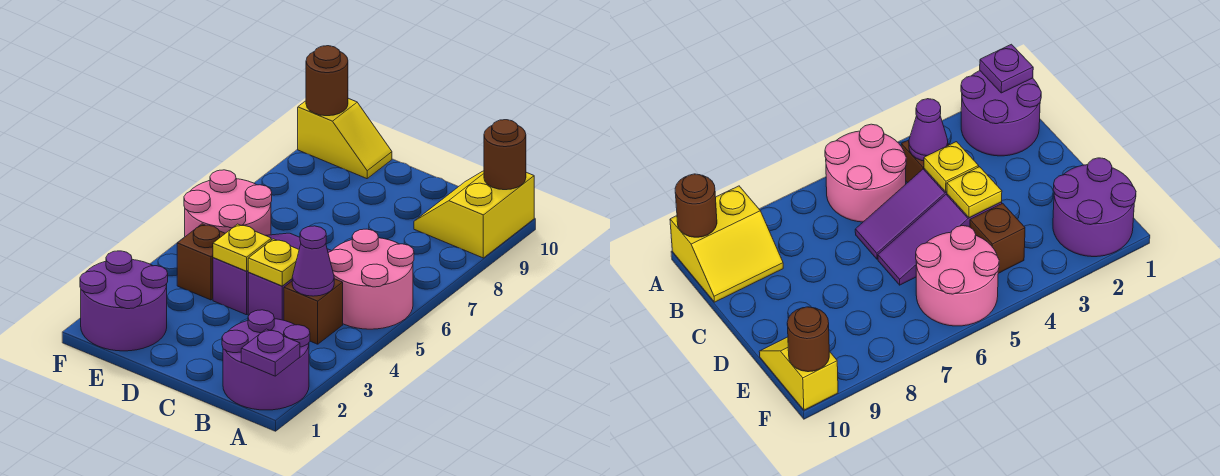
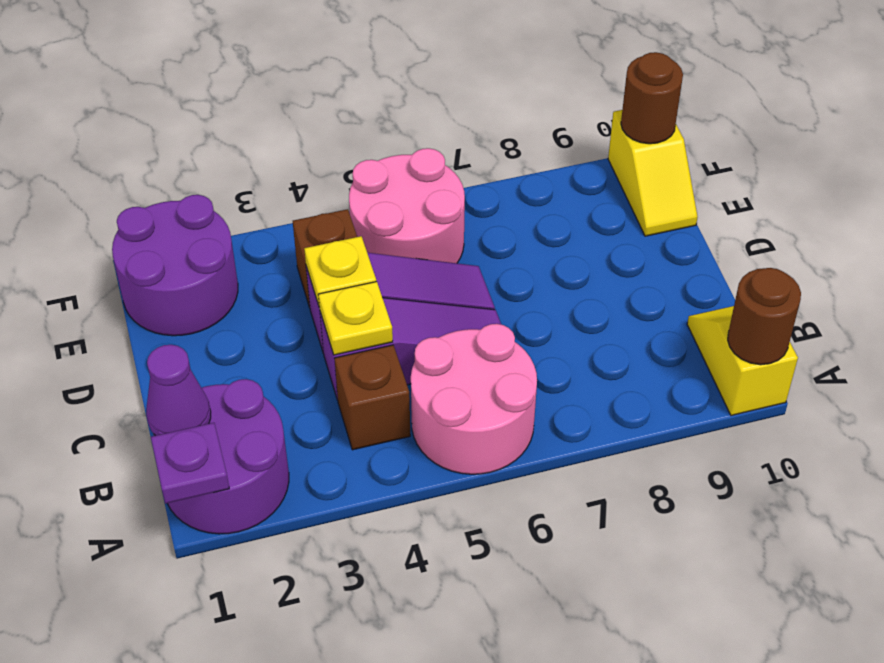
yellow slope A9:B10 level 1 top A -> yellow slope A10:B10 level 1 top A
purple cone B4 level 2 -> purple cone B1 level 2

